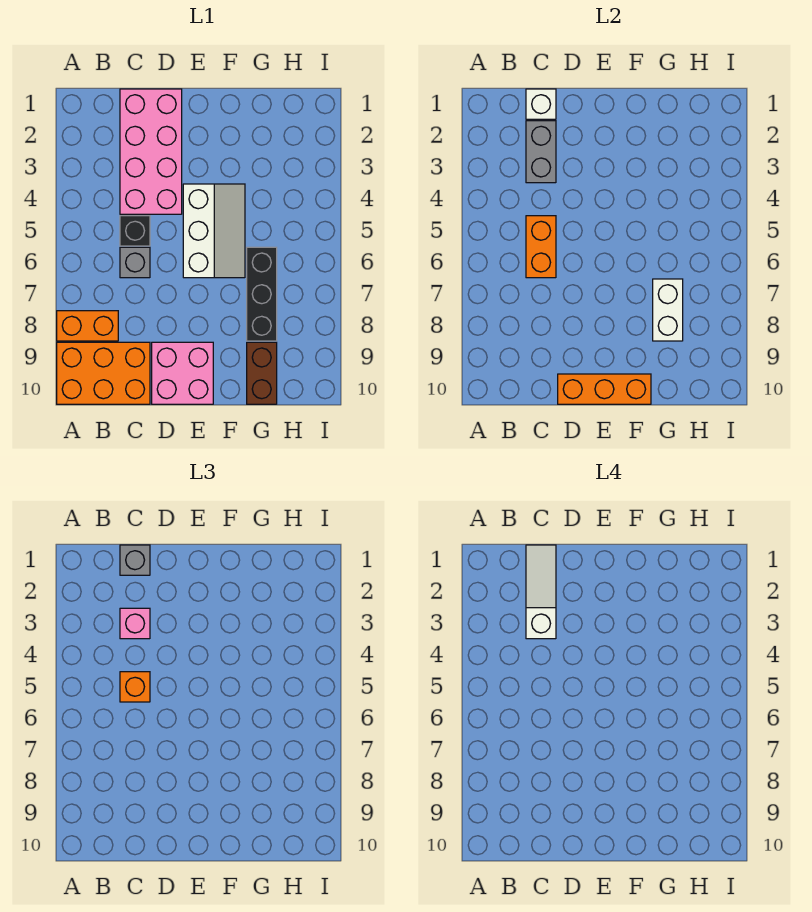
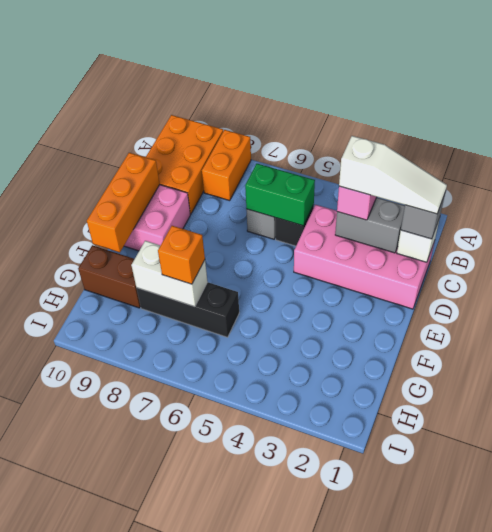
orange brick C5:C6 level 2 -> green brick C5:C6 level 2
orange brick C5 level 3 -> orange brick G7 level 3
white slope E4:F6 level 1 top E -> none

